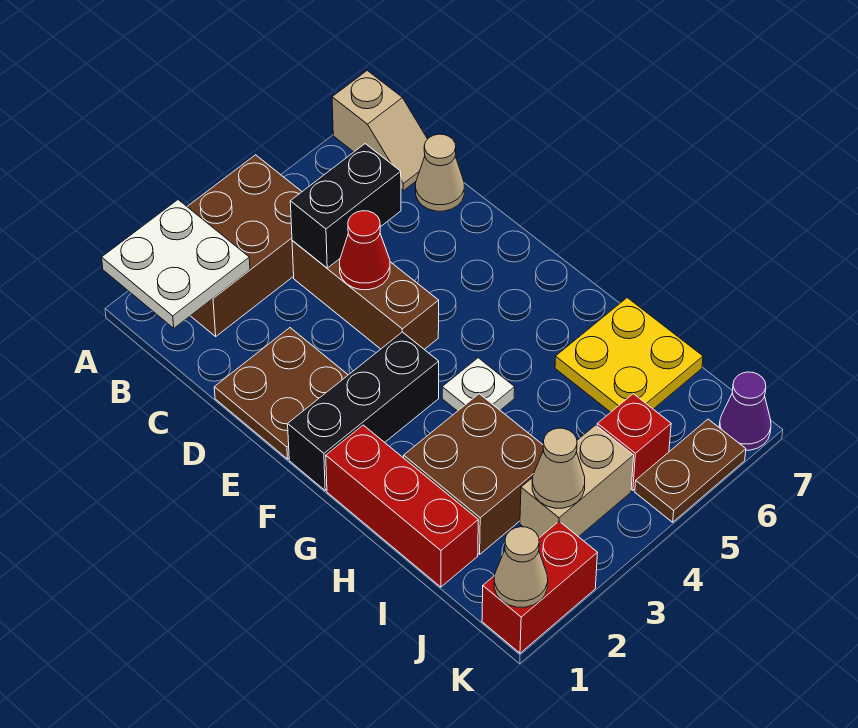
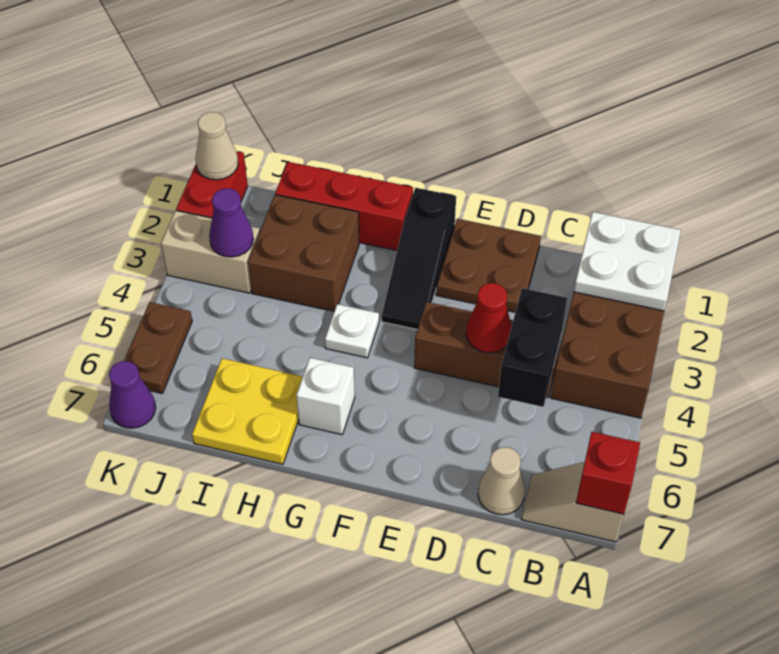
black brick F1:F3 level 1 -> black slope F1:F3 level 1 top 1
none -> white brick G6 level 1
tan brick J3:J4 level 1 -> tan brick J3:K3 level 1
tan cone J3 level 2 -> purple cone J3 level 2
red brick J5 level 1 -> red brick A7 level 2

